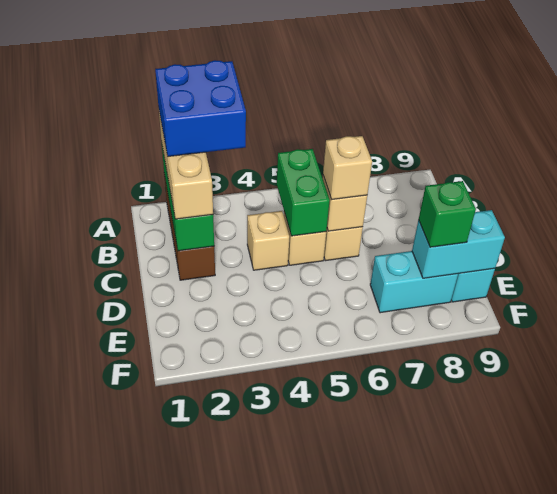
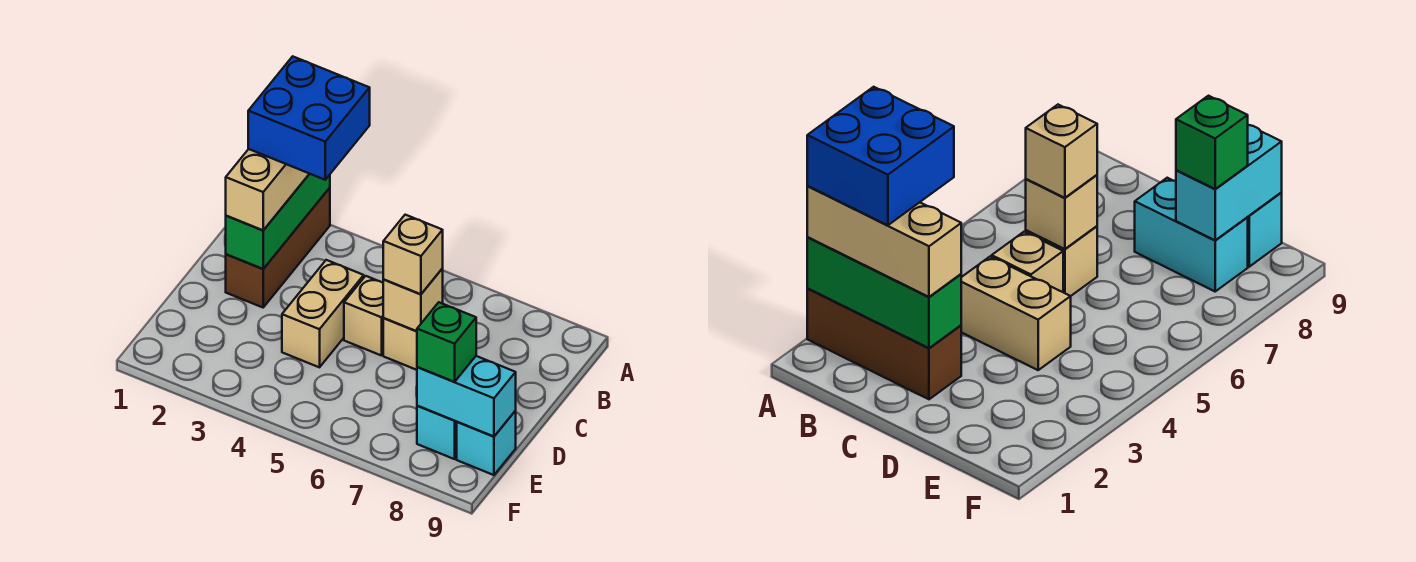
green brick B5:C5 level 2 -> none
tan brick C4 level 1 -> tan brick C4:D4 level 1
cyan brick E7:E8 level 1 -> cyan brick D8:E8 level 1

